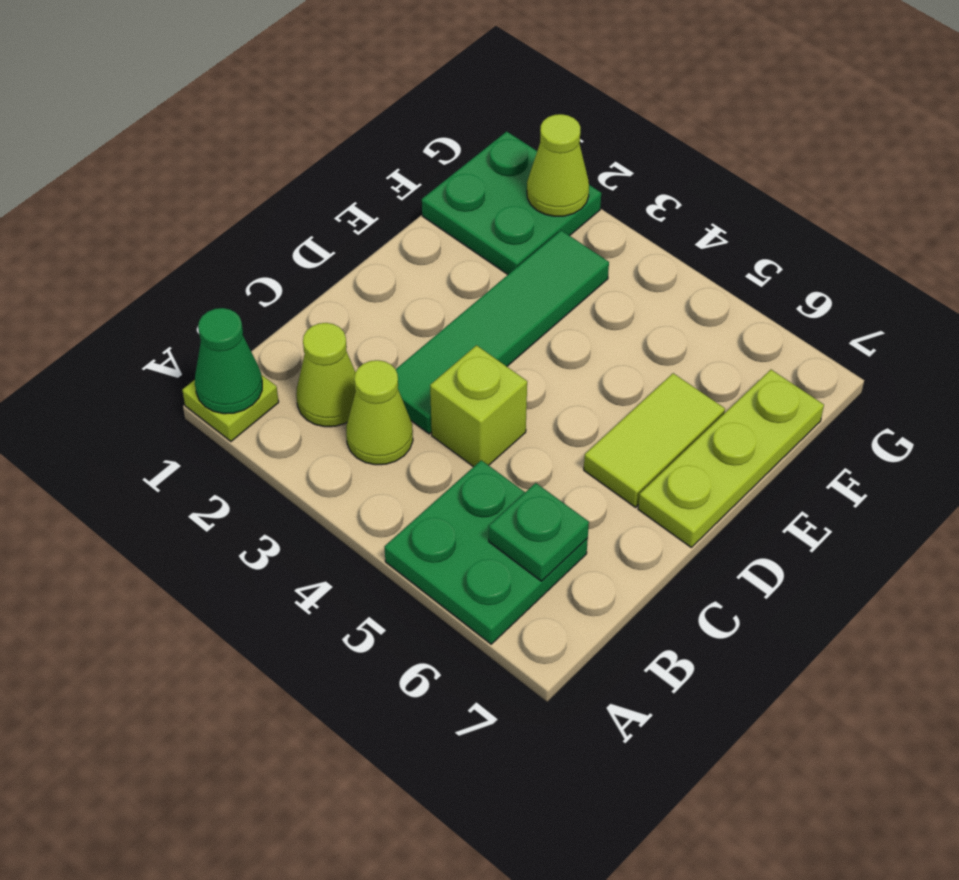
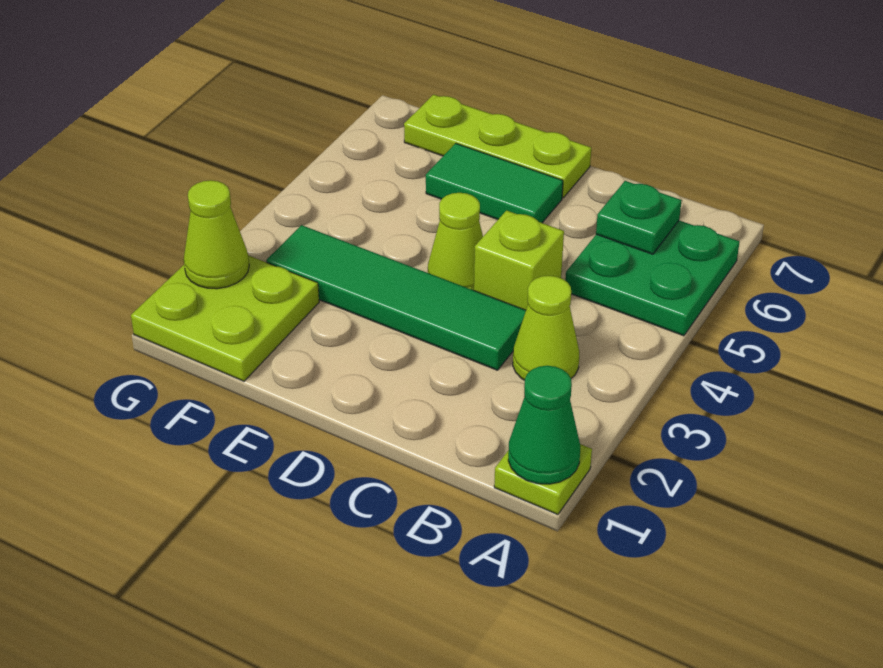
lime cone B2 level 1 -> lime cone D4 level 1
lime tile D6:E6 level 1 -> green tile D6:E6 level 1
green plate F1:G2 level 1 -> lime plate F1:G2 level 1

